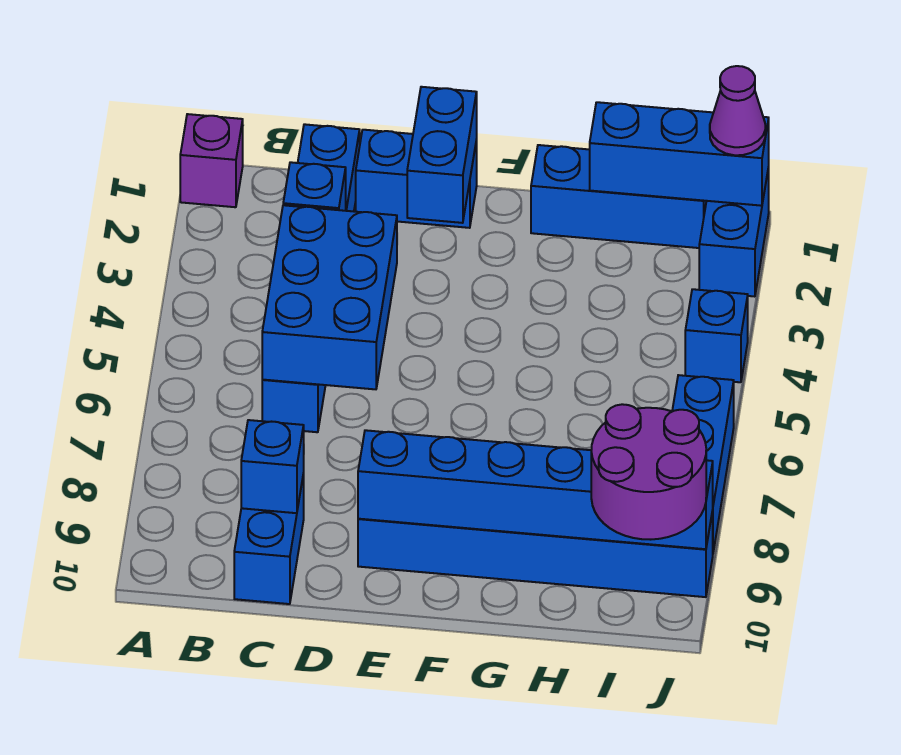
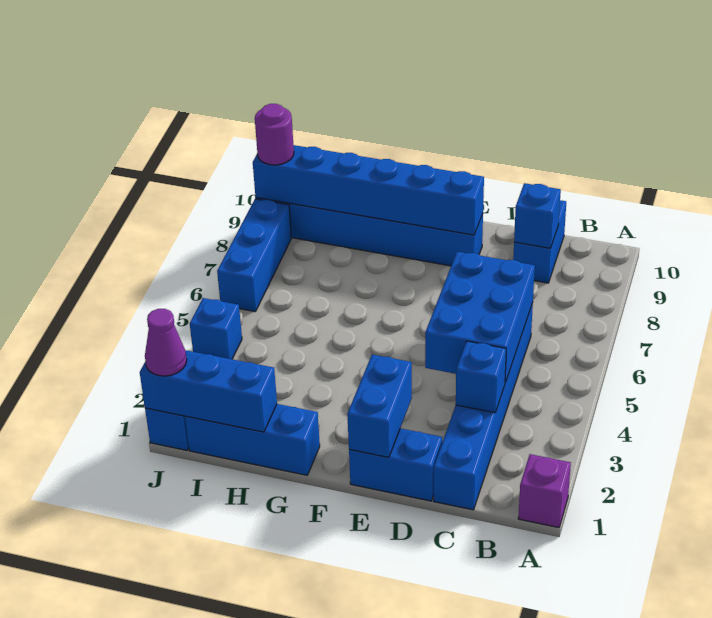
purple round brick I9:J10 level 3 -> purple round brick J9 level 3

